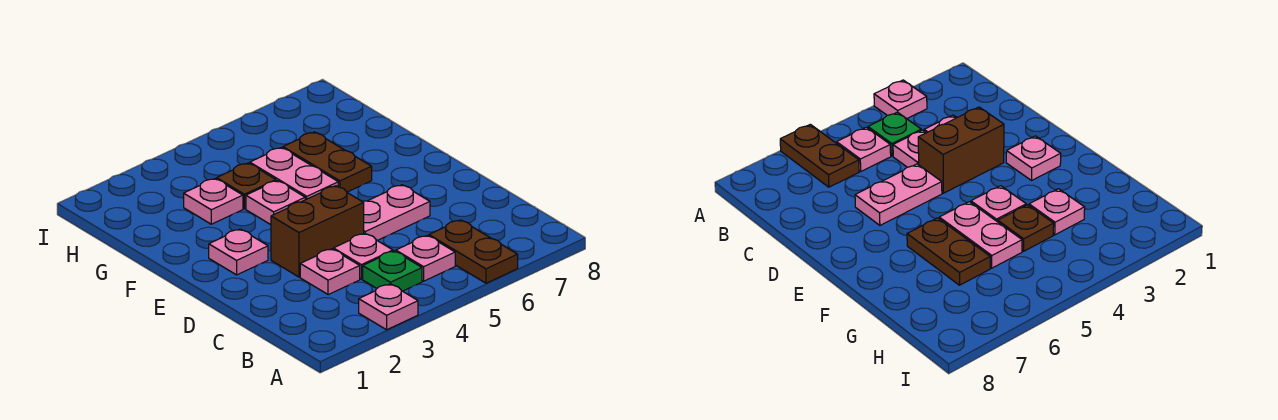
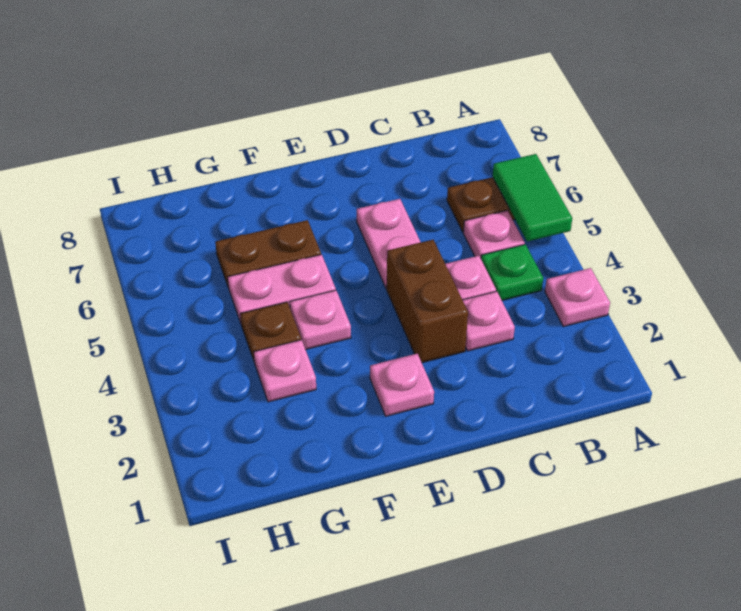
none -> green tile A5:A6 level 2

